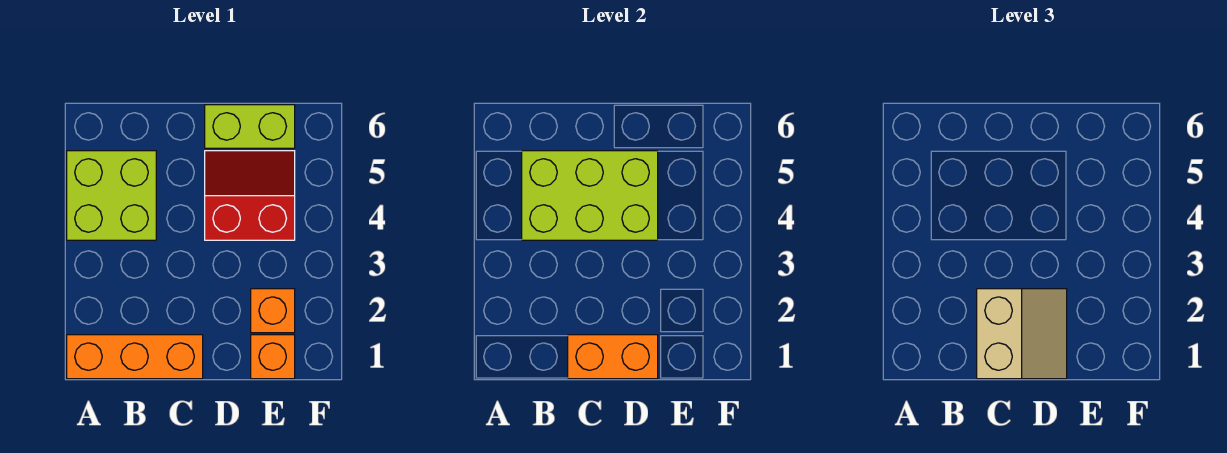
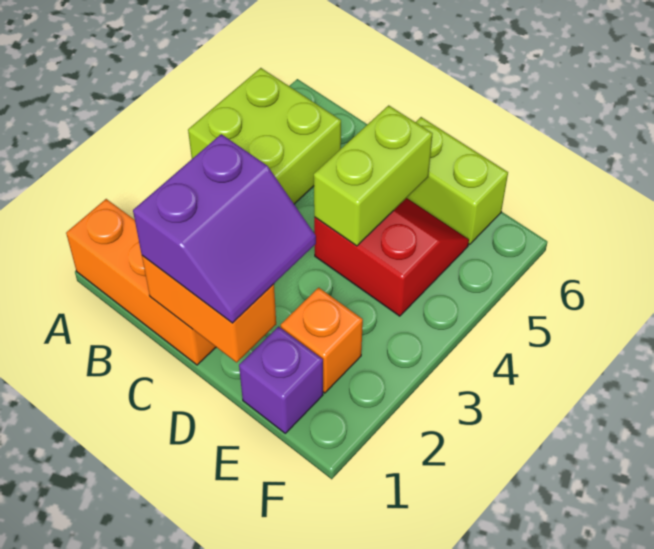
lime brick B4:D5 level 2 -> lime brick D4:D5 level 2
tan slope C1:D2 level 3 top C -> purple slope C1:D2 level 3 top C
orange brick E1 level 1 -> purple brick E1 level 1

